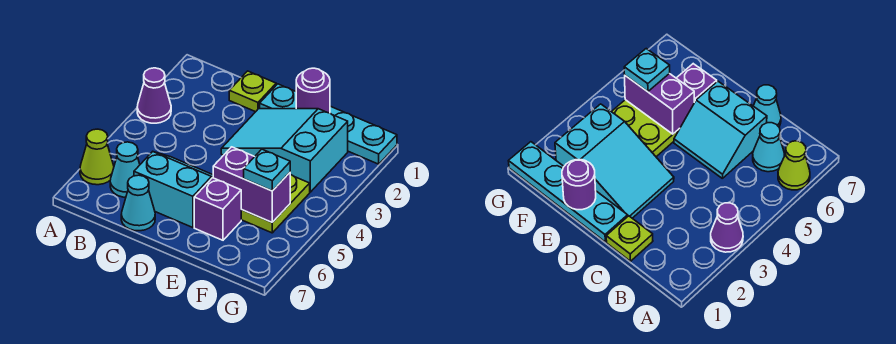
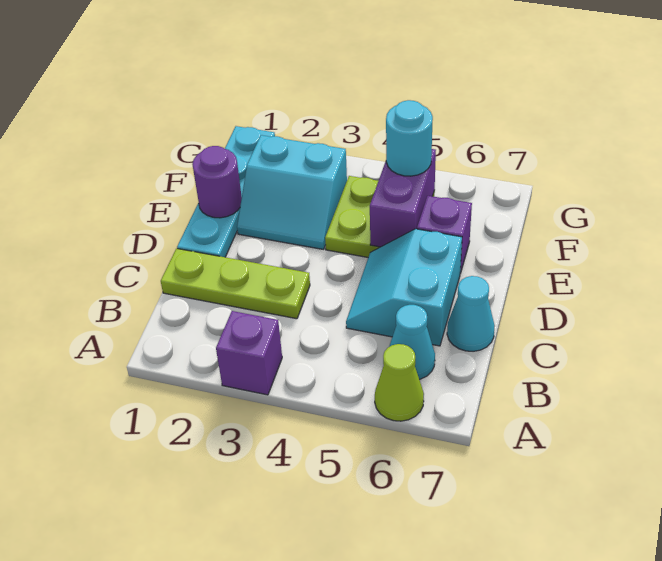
purple cone A3 level 1 -> purple brick A3 level 1
lime plate C1 level 1 -> lime plate C1:C3 level 1
cyan slope D2:F3 level 1 top F -> cyan slope E2:F3 level 1 top F
cyan plate F5 level 3 -> cyan round brick F5 level 3

